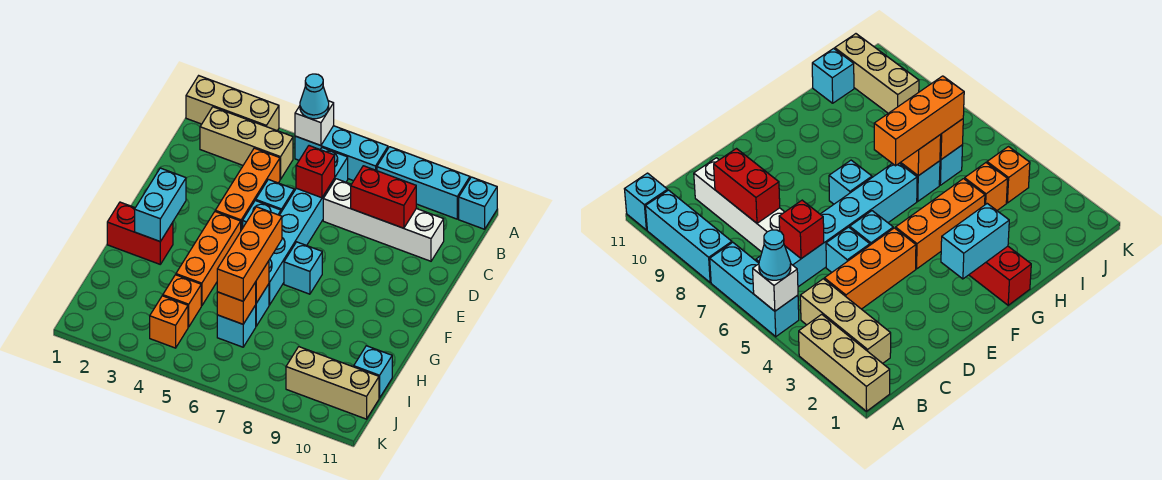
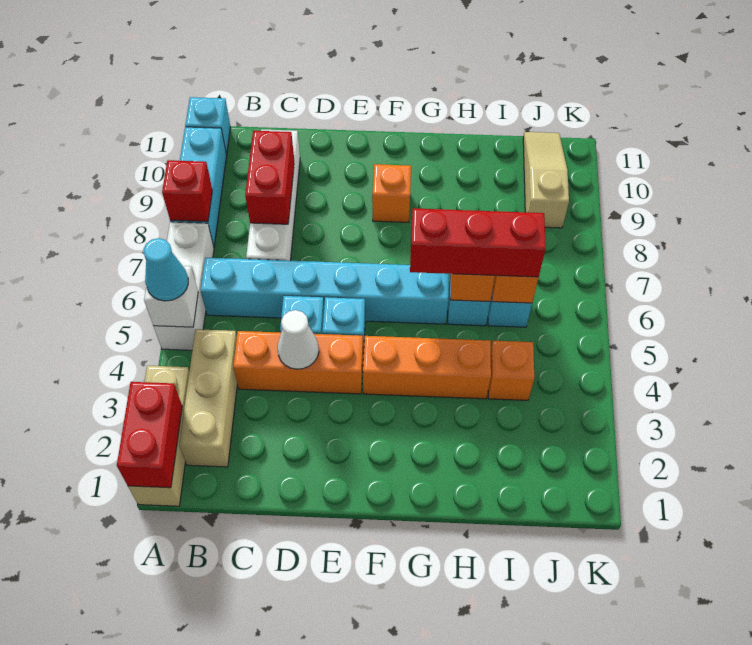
cyan brick A5:A7 level 1 -> white brick A5:A7 level 1
red brick C6 level 2 -> red brick A8 level 2
none -> white cone D4 level 2
cyan brick F2:G2 level 2 -> none
cyan brick F7 level 1 -> none
red brick G1:G2 level 1 -> red brick A1:A2 level 2
orange brick G6:I6 level 3 -> red brick G6:I6 level 3
cyan brick I11 level 1 -> none
orange brick J4 level 1 -> orange brick F9 level 1
tan brick J9:J11 level 1 -> tan slope J9:J11 level 1 top 9

